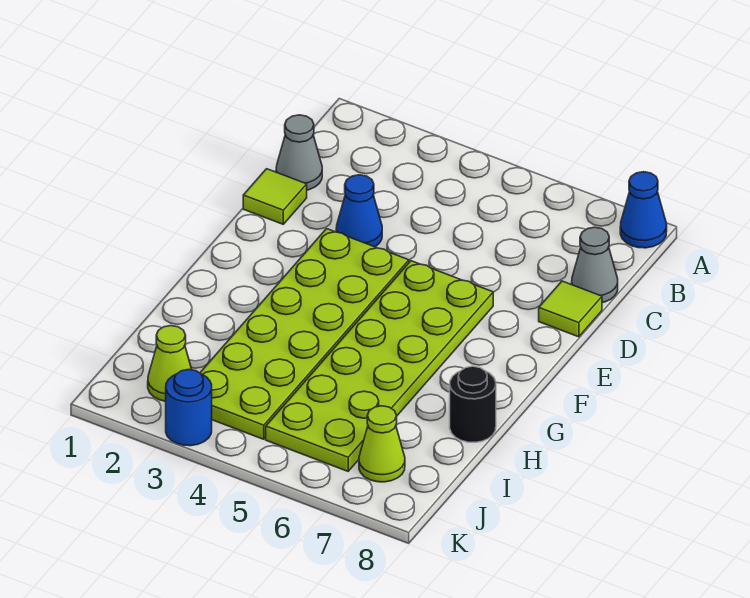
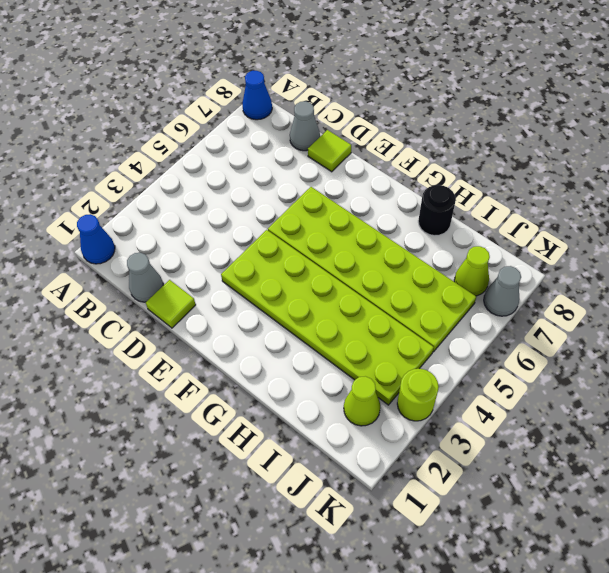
blue cone D3 level 1 -> blue cone A1 level 1
blue round brick K3 level 1 -> lime round brick K3 level 1
none -> grey cone K7 level 1

